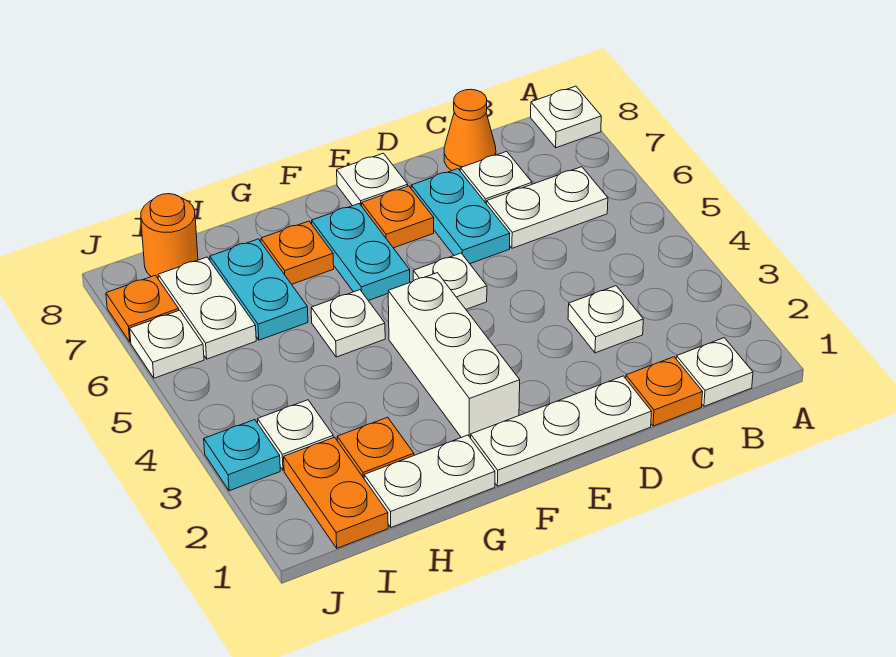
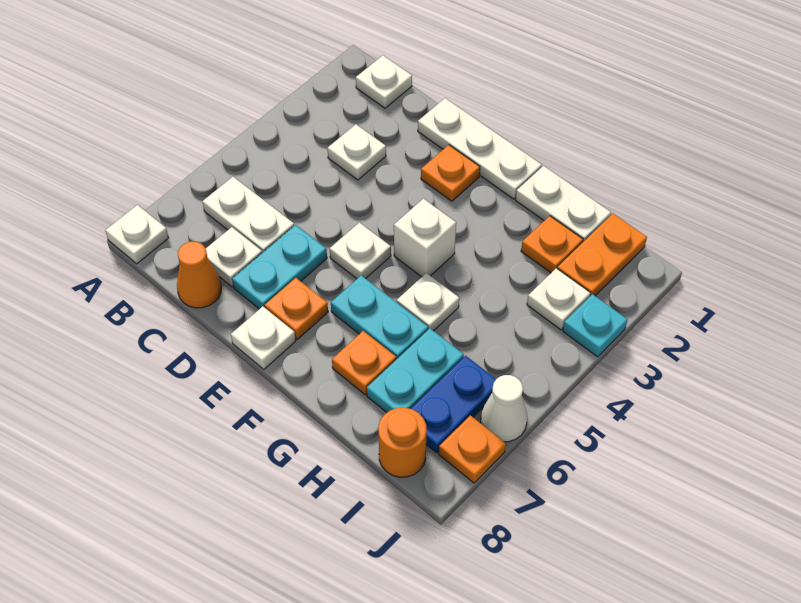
orange plate C1 level 1 -> orange plate E2 level 1
white brick F2:F4 level 1 -> white brick F4 level 1
cyan plate F6:F7 level 1 -> cyan plate F6:G6 level 1
white plate I6:I7 level 1 -> blue plate I6:I7 level 1
white plate J6 level 1 -> white cone J6 level 1

